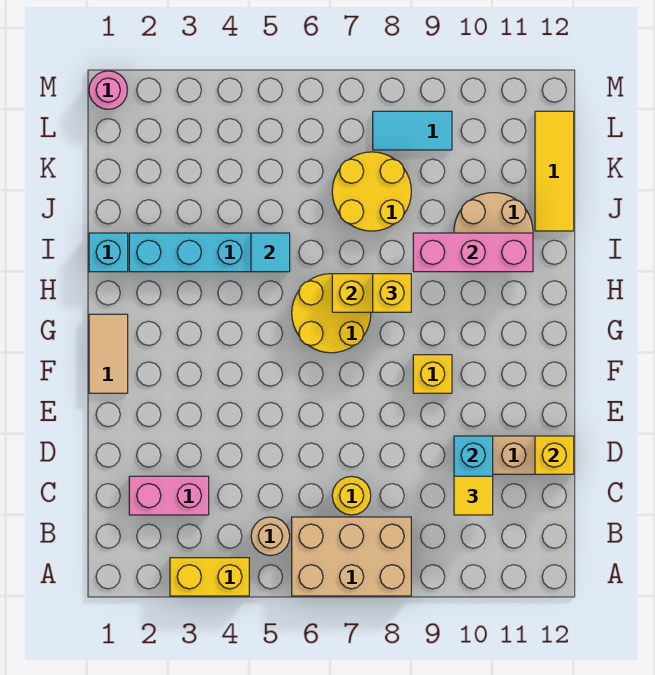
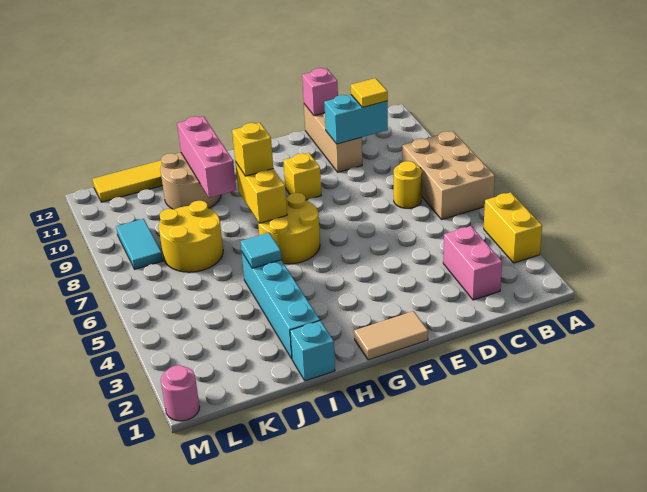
tan round brick B5 level 1 -> none
yellow brick D12 level 2 -> pink brick D12 level 2

